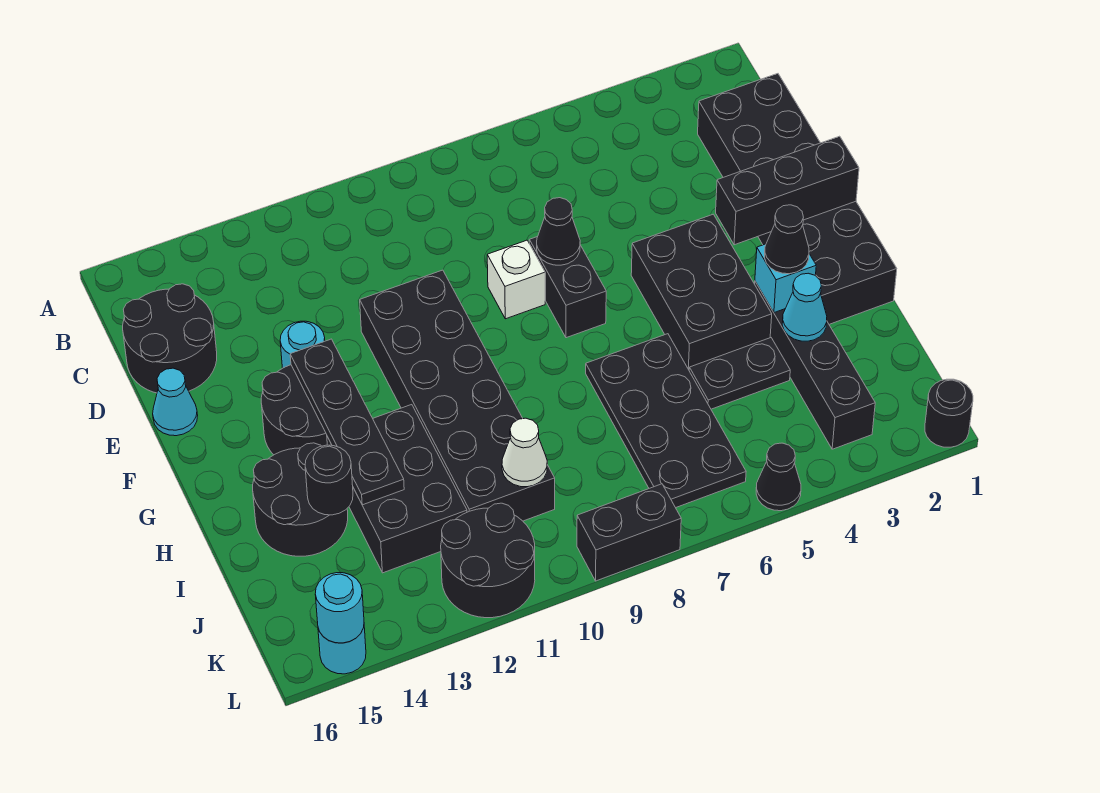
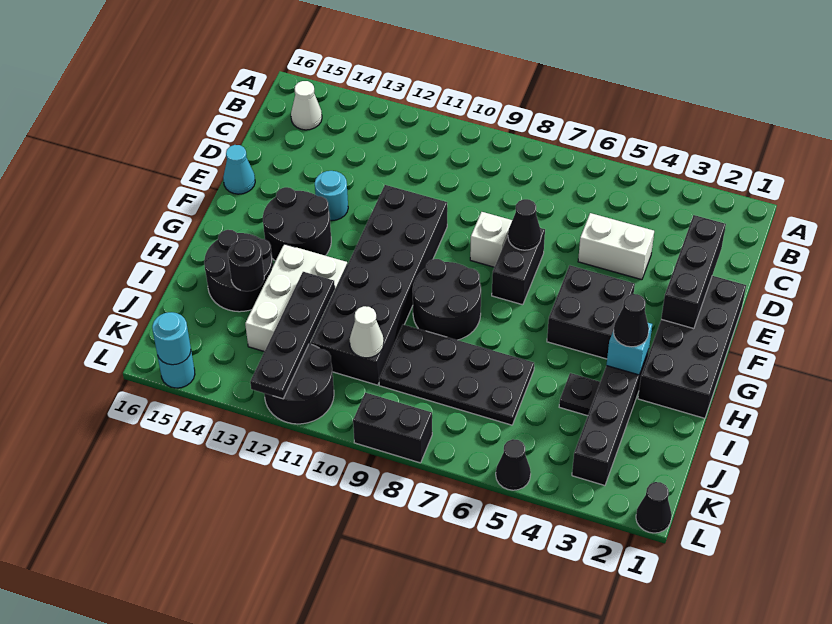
none -> white cone B15 level 1
black brick C1:H2 level 1 -> black brick E1:H2 level 1
black round brick C15:D16 level 1 -> black round brick G8:H9 level 1
none -> white brick D4:D5 level 1
black brick F1:F3 level 2 -> black brick D2:F2 level 2
black brick F4:H5 level 1 -> black brick F4:G5 level 1
black plate F13:I13 level 2 -> black plate I12:L12 level 2
black plate H6:K7 level 1 -> black plate I6:J9 level 1
black brick H12:J13 level 1 -> white brick H12:J13 level 1
cyan cone I3 level 2 -> none
black plate I4:I5 level 1 -> black plate I4 level 1
black round brick L1 level 1 -> black cone L1 level 1

